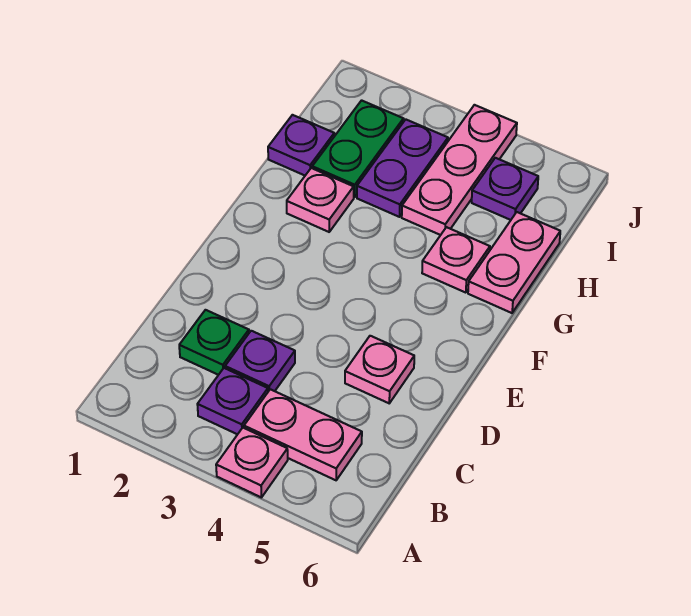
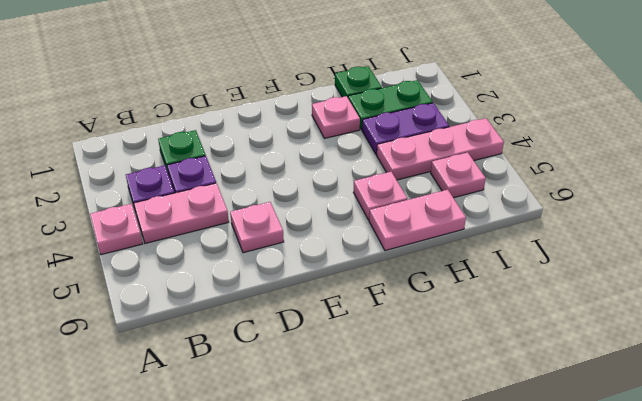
pink plate B4:B5 level 1 -> pink plate B4:C4 level 1
purple plate H1 level 1 -> green plate H1 level 1
purple plate I5 level 1 -> pink plate I5 level 1

